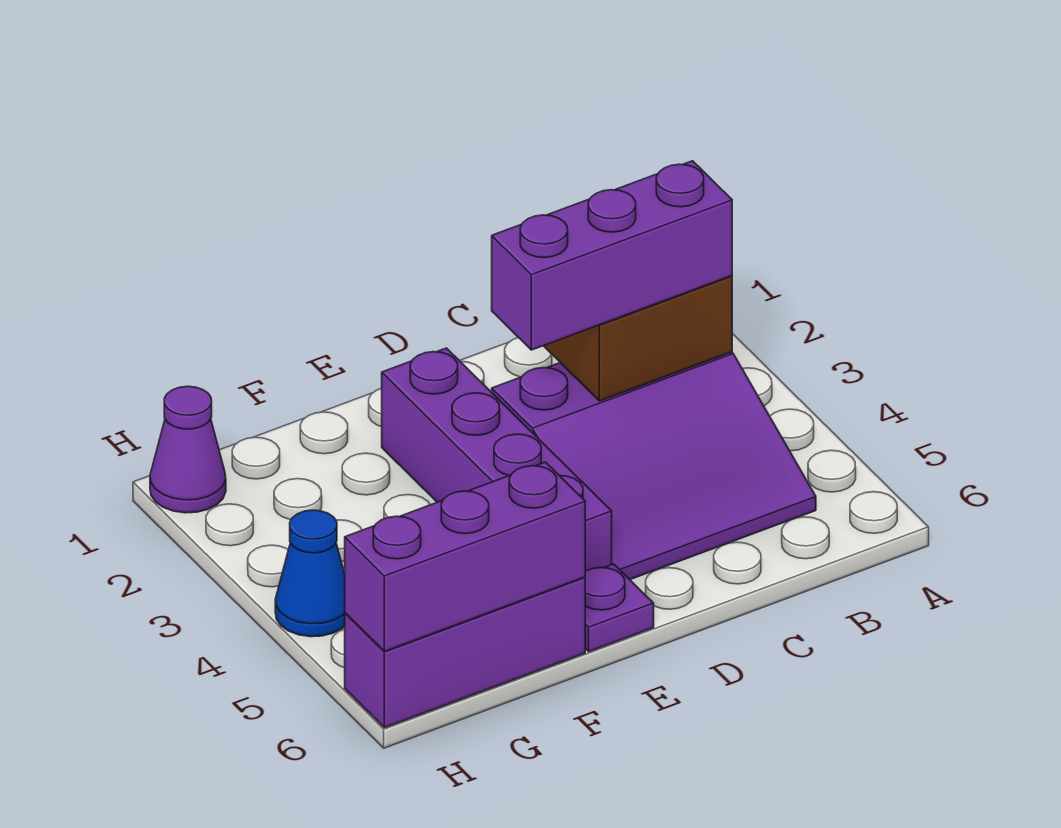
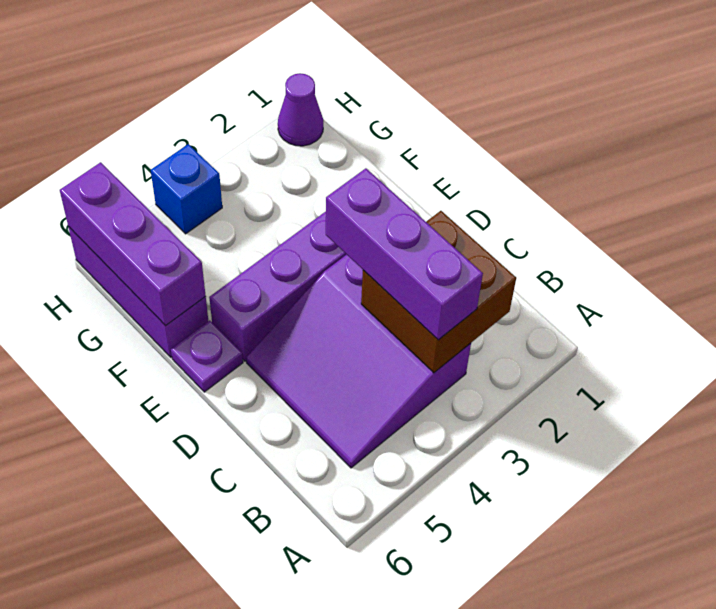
blue cone H4 level 1 -> blue brick H4 level 1

